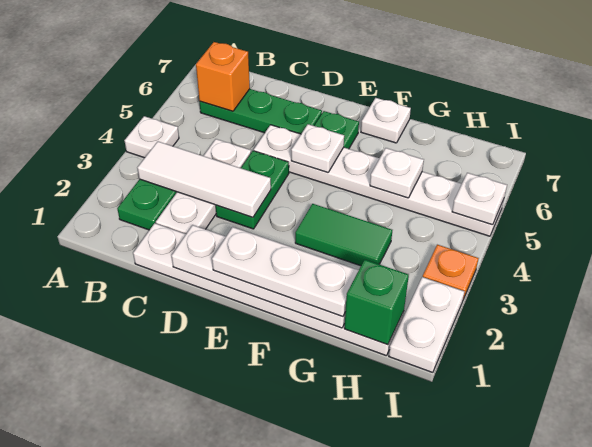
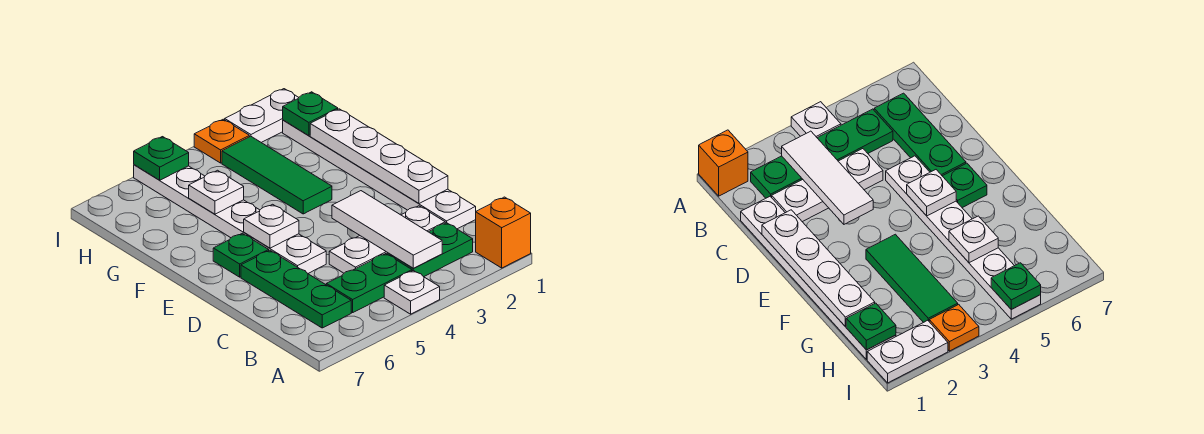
orange brick B6 level 2 -> orange brick A1 level 1
green plate D3:D4 level 1 -> green plate B4:B5 level 1
white plate E1:G1 level 3 -> none
green tile F3:G3 level 1 -> green tile F3:H3 level 1
white plate F7 level 1 -> none
green brick H1 level 2 -> green plate H1 level 2
white plate I5 level 2 -> green plate I5 level 2

